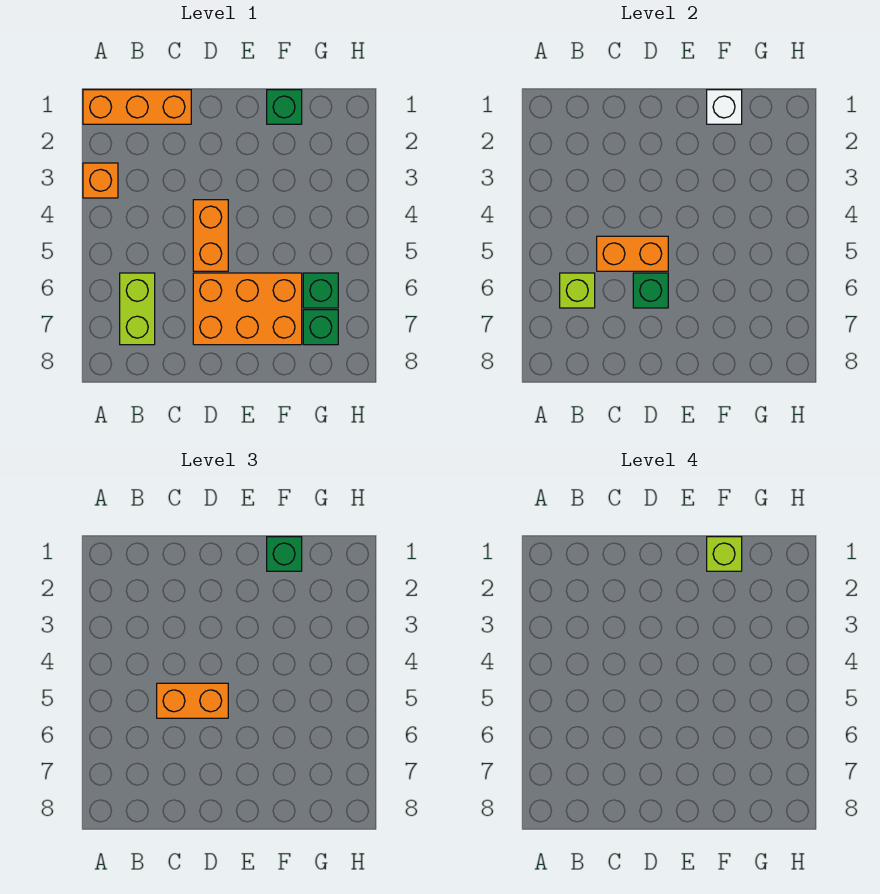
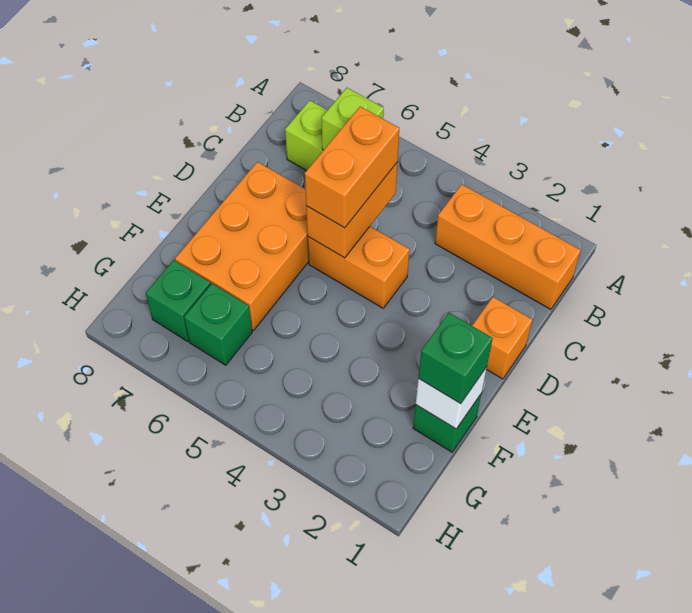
orange brick A1:C1 level 1 -> orange brick B1:B3 level 1
orange brick A3 level 1 -> orange brick D1 level 1
green brick D6 level 2 -> none
lime brick F1 level 4 -> none

